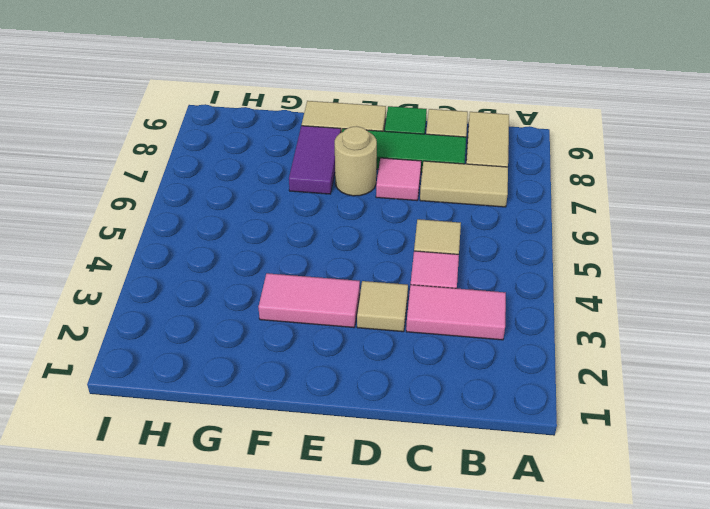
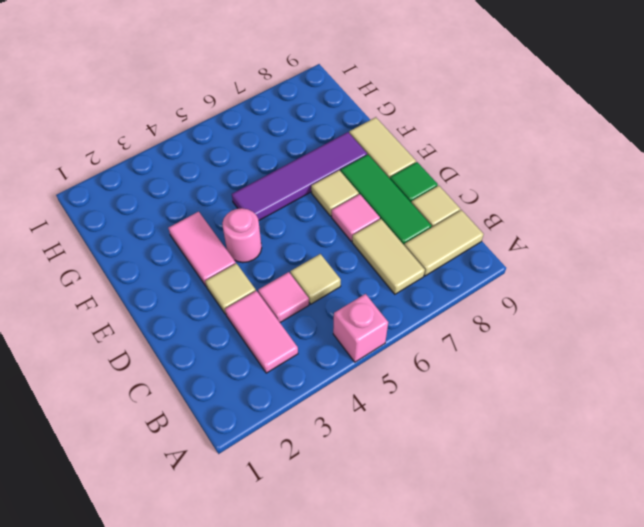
none -> pink brick A5 level 1
none -> pink round brick E4 level 1
tan round brick E7 level 1 -> tan tile E7 level 1
purple tile F7:F8 level 1 -> purple tile F5:F8 level 1

